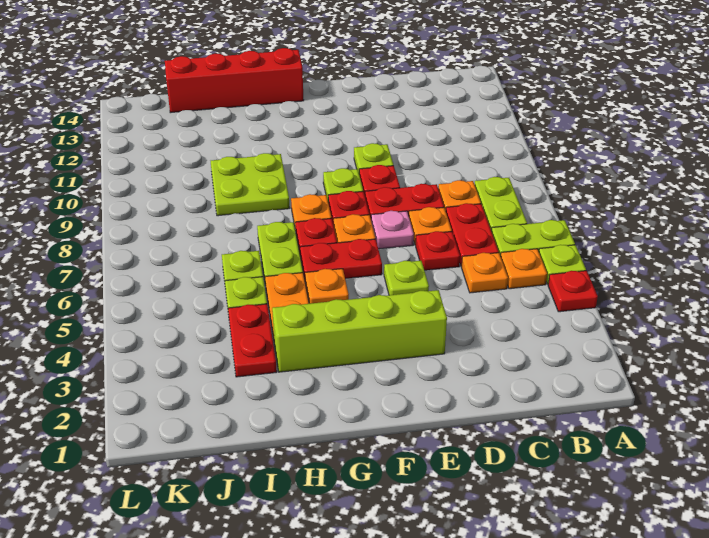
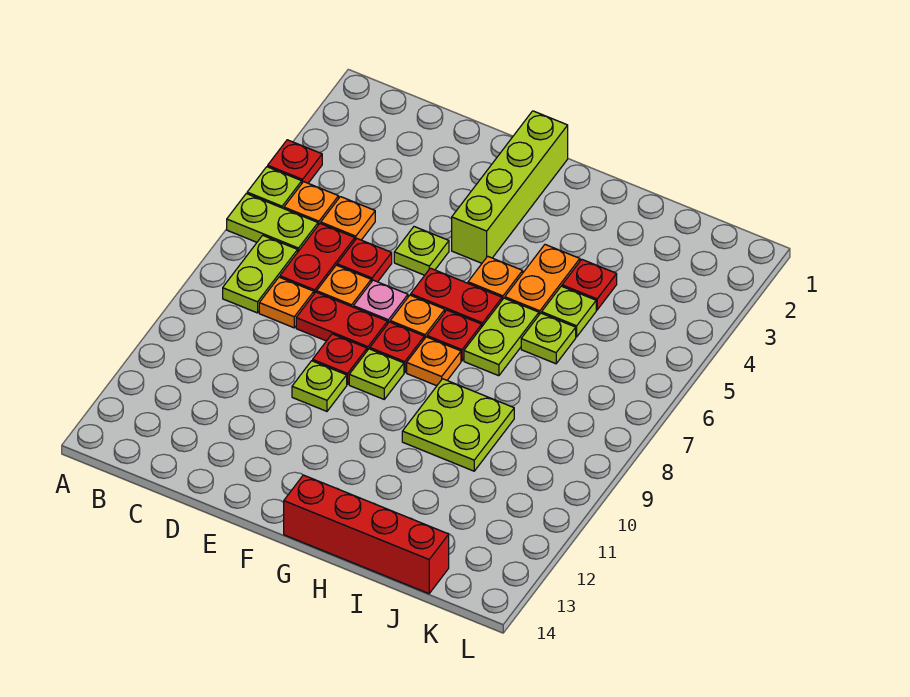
lime brick E3:H3 level 1 -> lime brick F1:F4 level 1
red plate I3:I4 level 1 -> red plate I4 level 1

